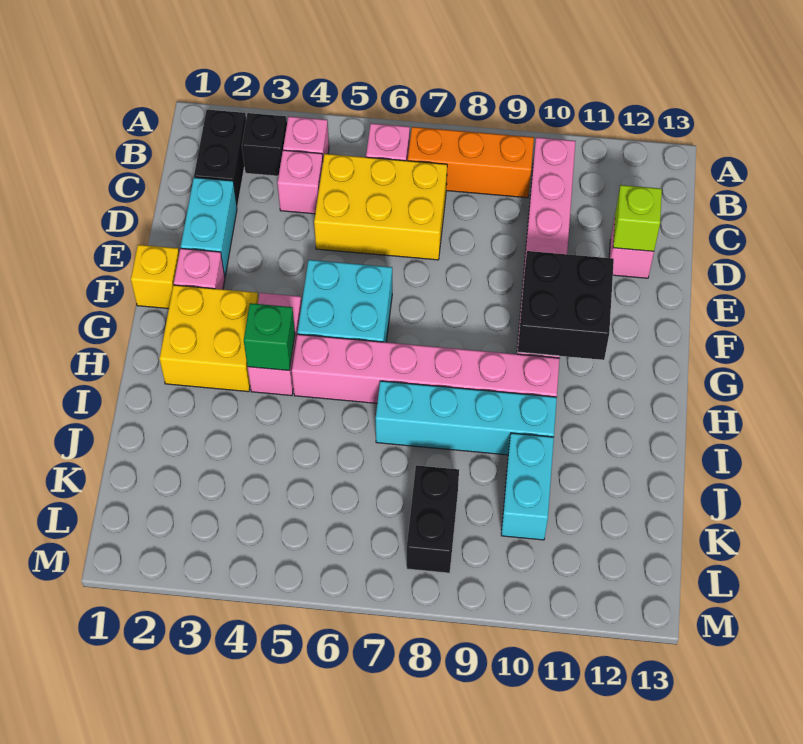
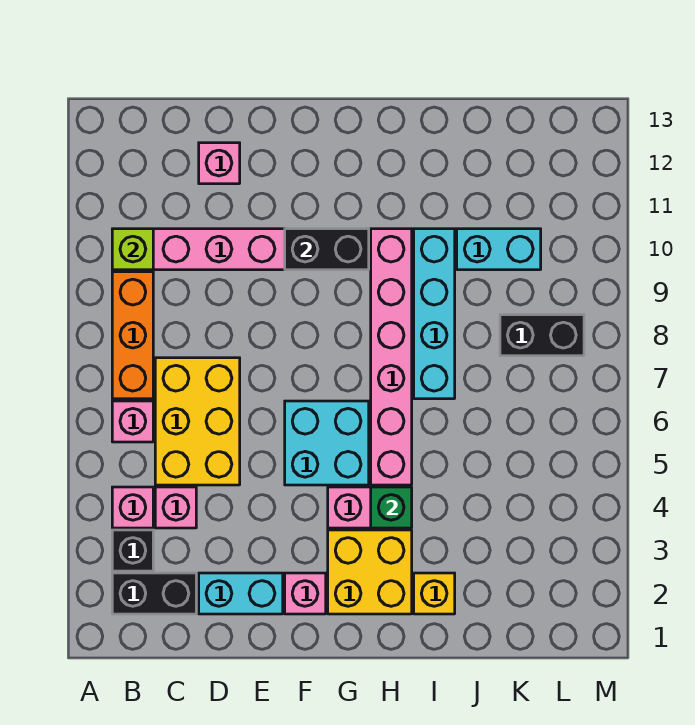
lime brick D12 level 2 -> lime brick B10 level 2
yellow brick F1 level 1 -> yellow brick I2 level 1
black brick F10:G11 level 2 -> black brick F10:G10 level 2

